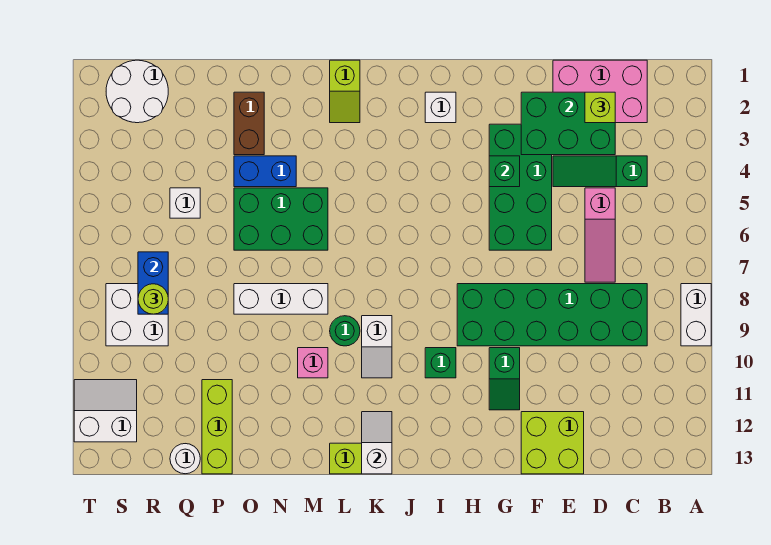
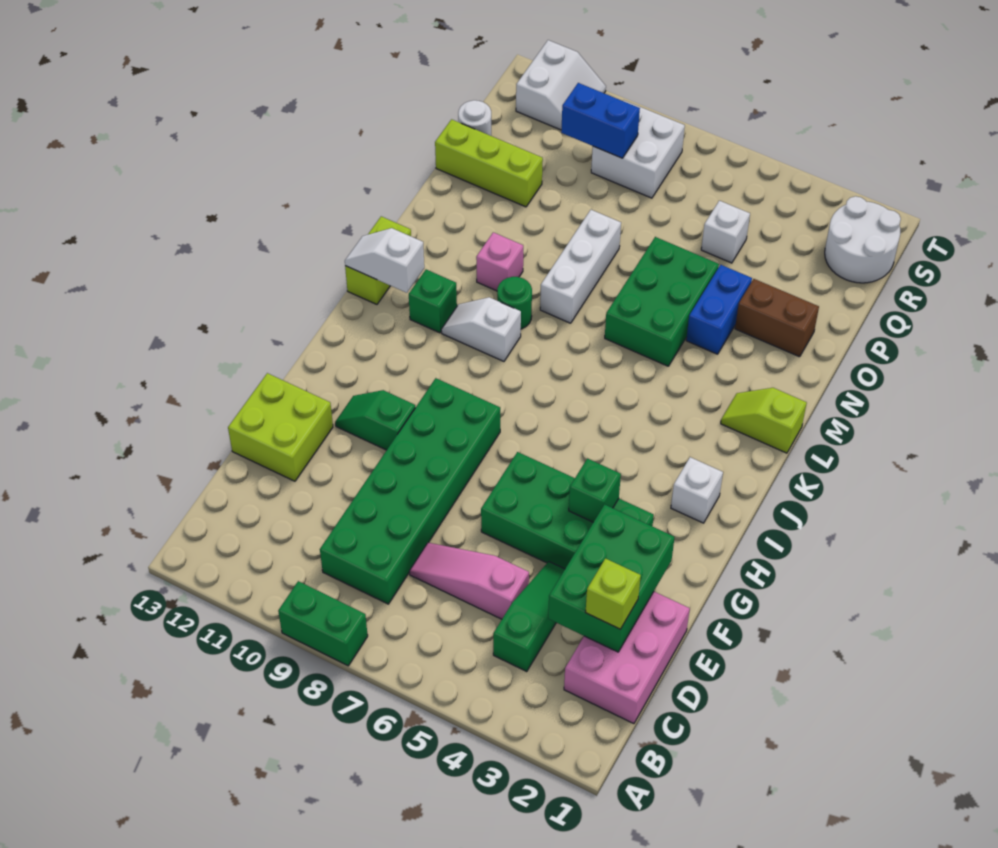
white brick A8:A9 level 1 -> green brick A8:A9 level 1
green brick I10 level 1 -> green brick K11 level 1
white slope K12:K13 level 2 top 13 -> white slope K12:K13 level 2 top 12
blue brick R7:R8 level 2 -> blue brick R9:R10 level 2
lime round brick R8 level 3 -> none

